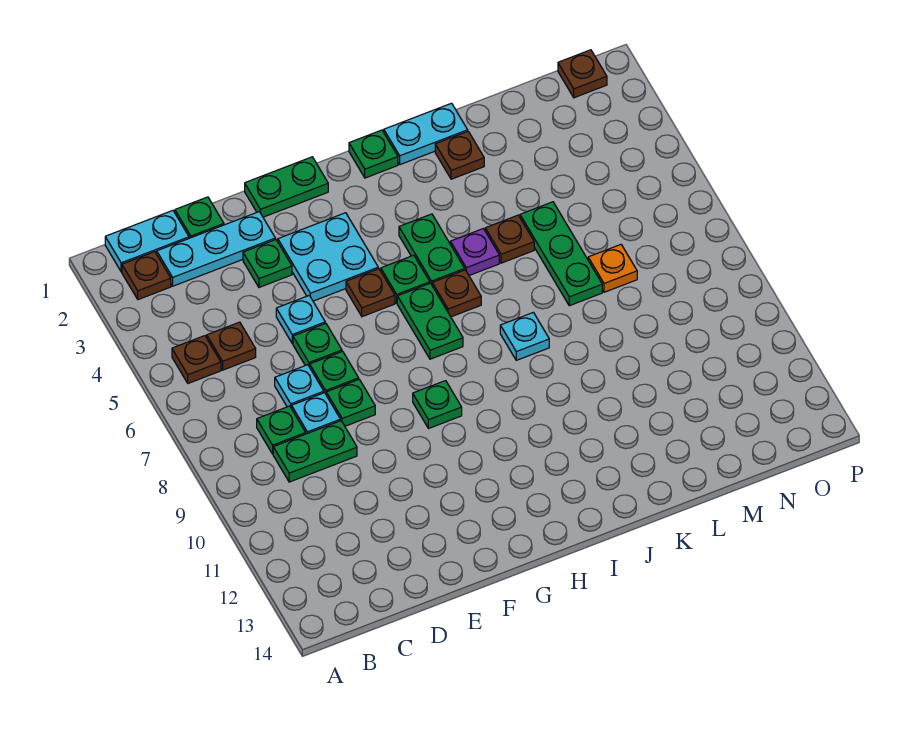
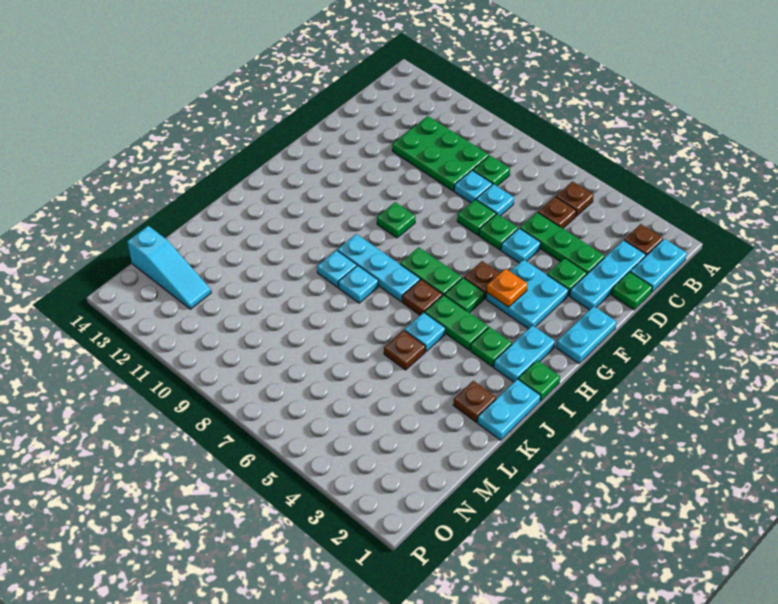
green plate C9:D9 level 1 -> green plate C9:D11 level 1
green plate E8 level 1 -> green plate I3 level 1
green plate F1:G1 level 1 -> cyan plate F1:G1 level 1
none -> cyan plate H2:I2 level 1
none -> cyan plate I7:I9 level 1
purple plate J5 level 1 -> cyan plate J5 level 1
none -> cyan plate J9 level 1
green plate L5:L7 level 1 -> green plate D3:D5 level 1
orange plate M7 level 1 -> orange plate G4 level 2
none -> cyan slope N12:N14 level 1 top 14
brown plate O1 level 1 -> none

